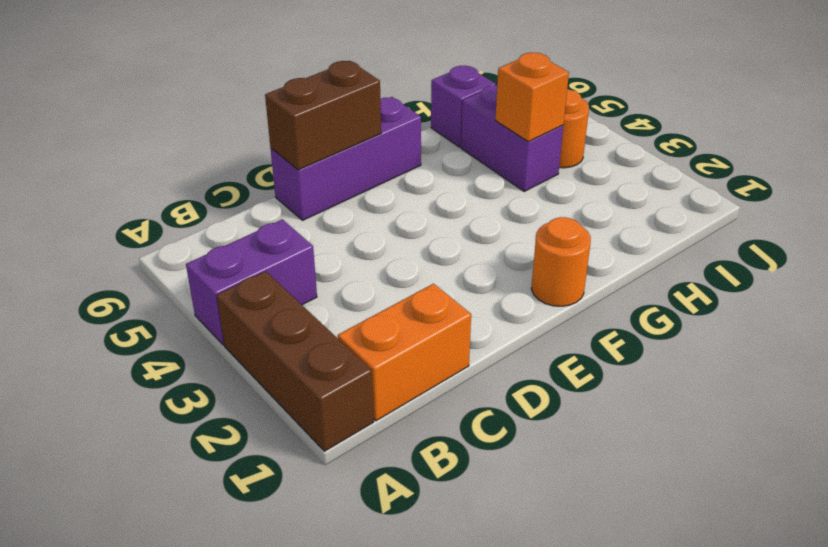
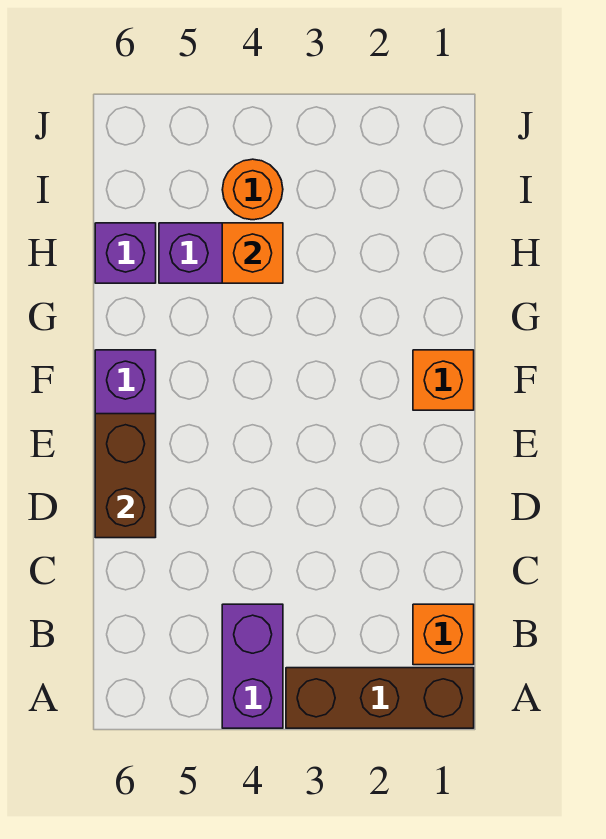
orange brick B1:C1 level 1 -> orange brick B1 level 1
orange round brick F1 level 1 -> orange brick F1 level 1

